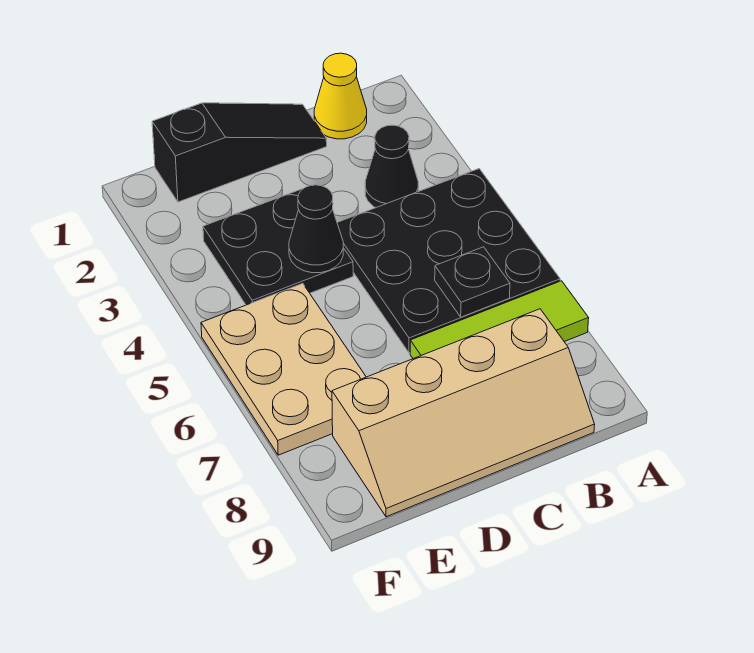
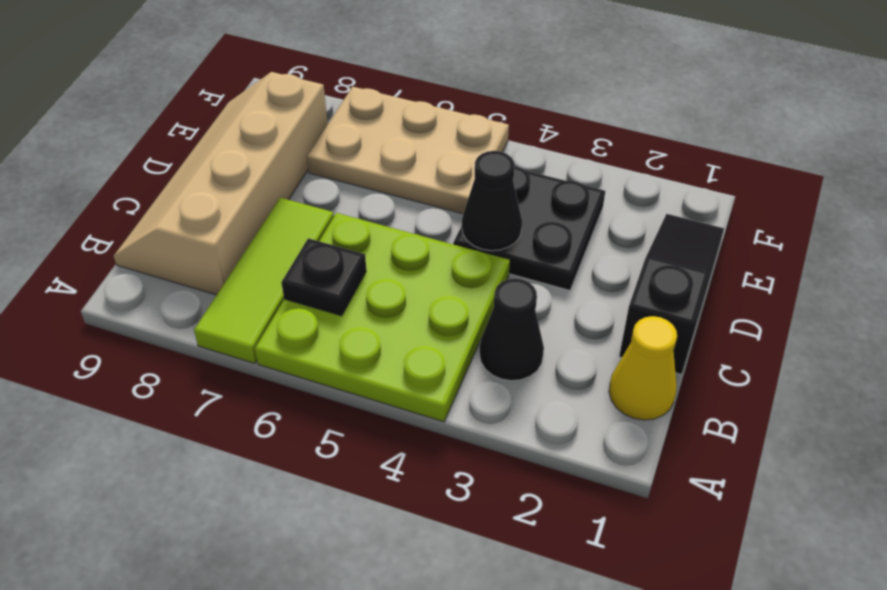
black plate A4:C6 level 1 -> lime plate A4:C6 level 1
black slope C1:E1 level 1 top E -> black slope C1:E1 level 1 top C

